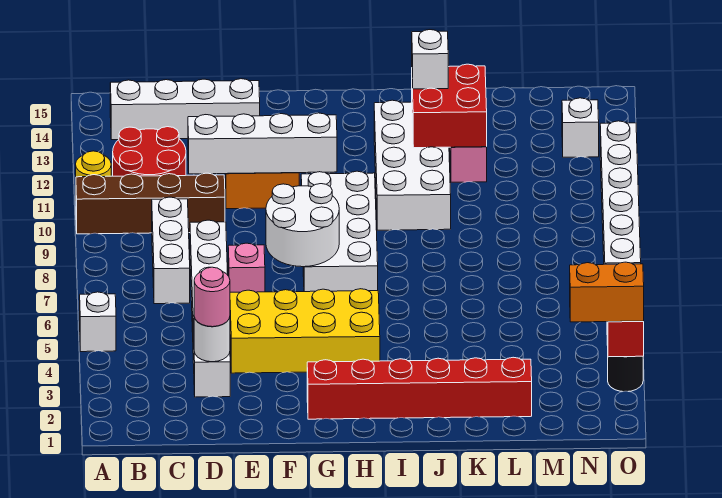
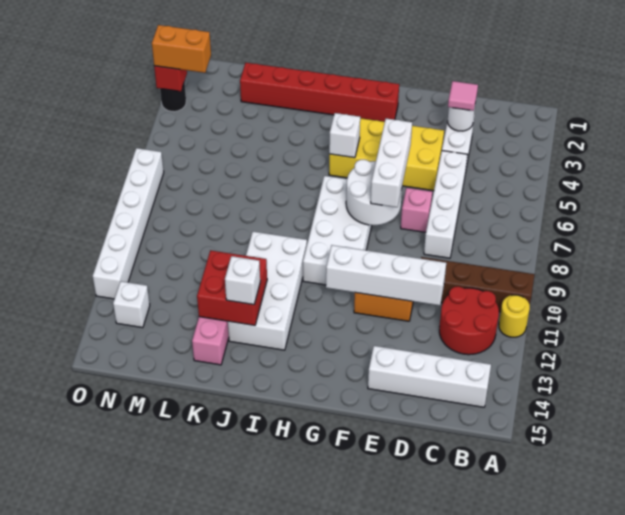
white brick A5 level 1 -> white brick H5 level 2
white brick C7:C9 level 1 -> white brick F6:F8 level 3
pink round brick D3 level 3 -> pink tile D3 level 3

